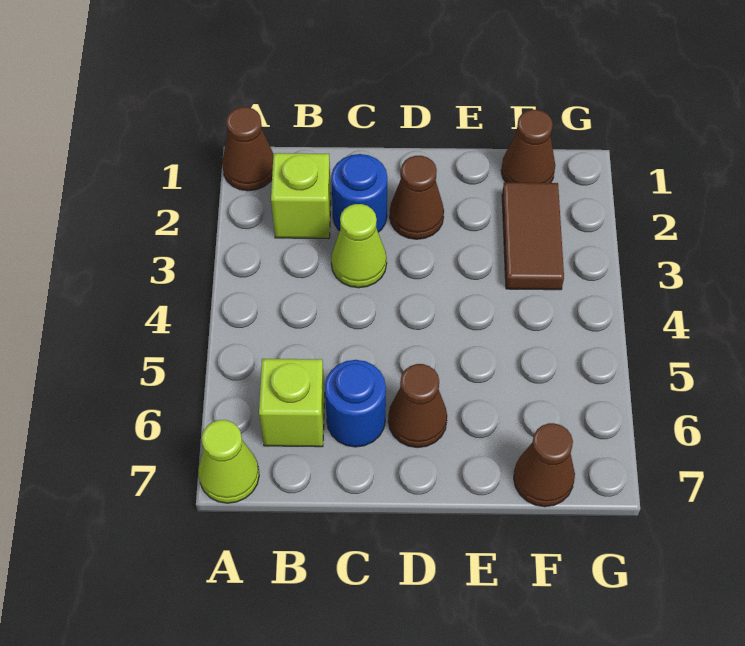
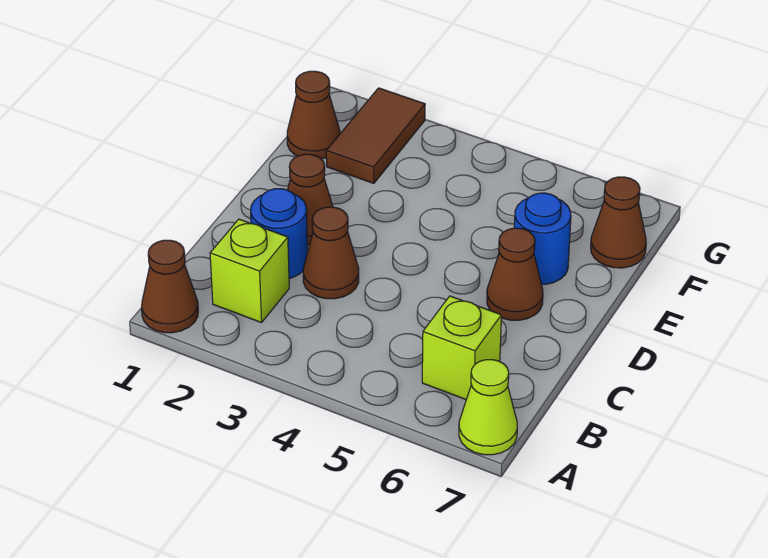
lime cone C3 level 1 -> brown cone C3 level 1
blue round brick C6 level 1 -> blue round brick E6 level 1
brown tile F2:F3 level 1 -> brown tile F2:G2 level 1

